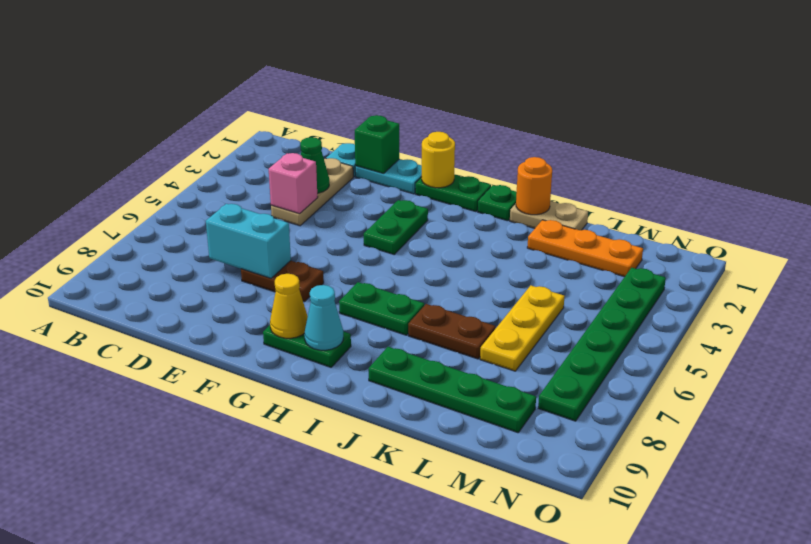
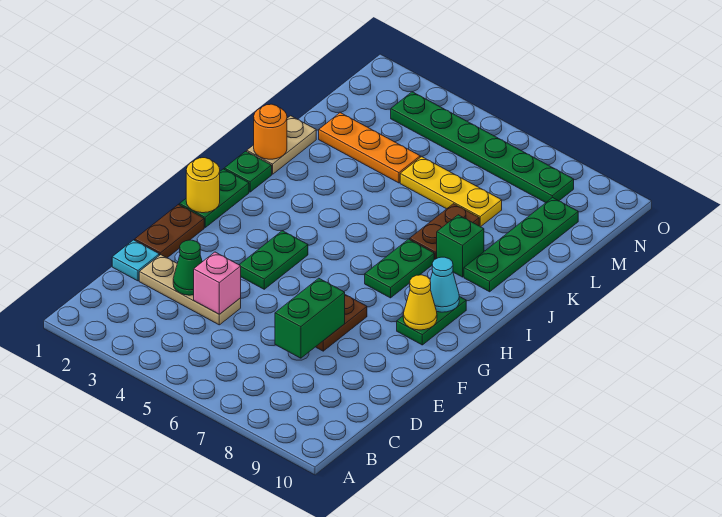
cyan brick D7:E7 level 2 -> green brick D7:E7 level 2
cyan plate E1:F1 level 1 -> brown plate E1:F1 level 1
green brick E1 level 2 -> green brick J8 level 1
green plate G3:G4 level 1 -> green plate F4:G4 level 1
orange plate K2:M2 level 1 -> orange plate L2:L4 level 1

